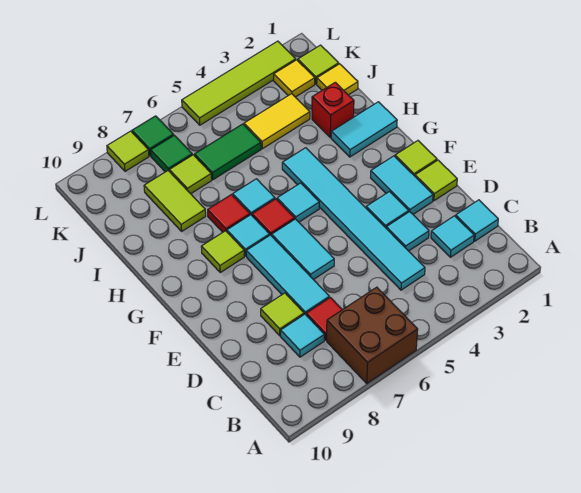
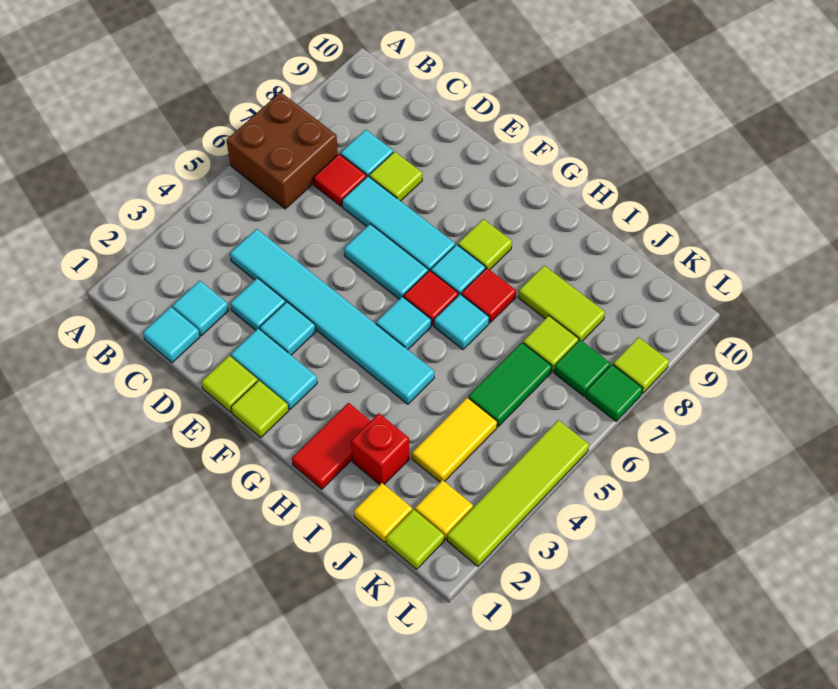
cyan tile H1:H2 level 1 -> red tile H1:H2 level 1

